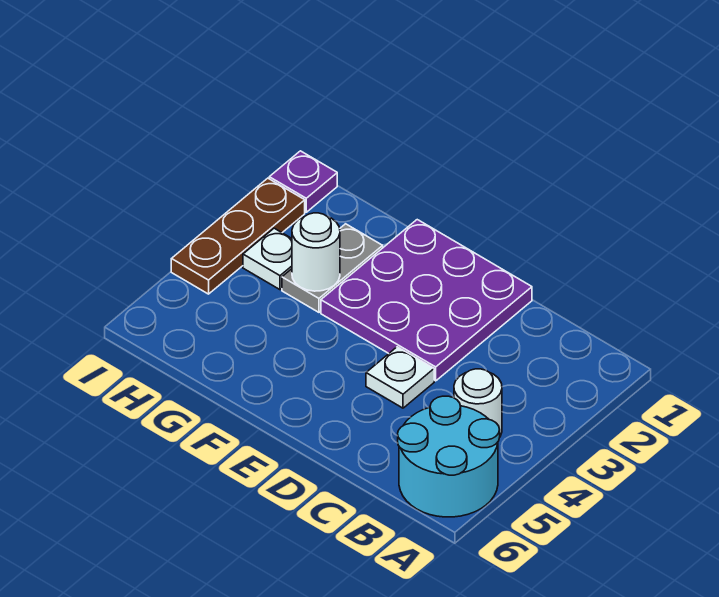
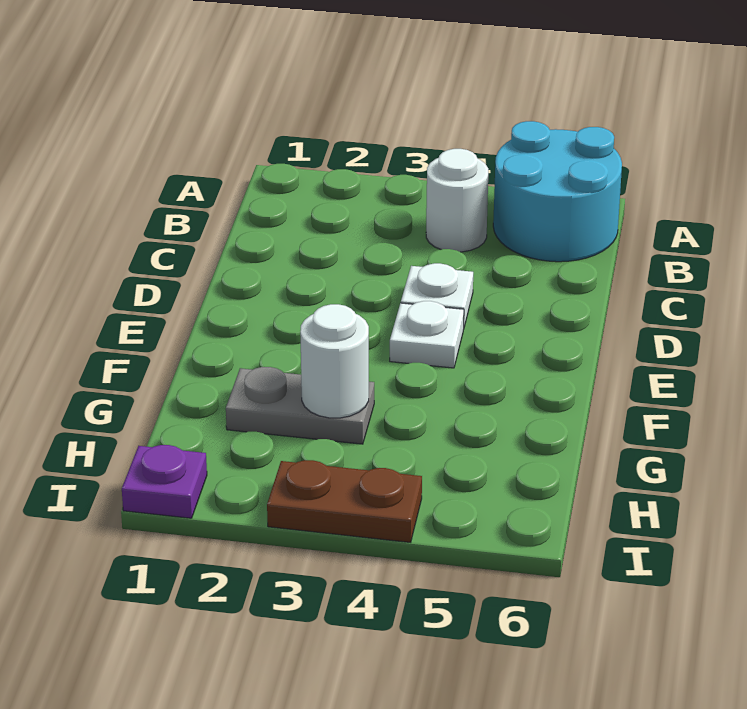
purple plate D1:F3 level 1 -> none
white plate H3 level 1 -> white plate E4 level 1
brown plate I2:I4 level 1 -> brown plate I3:I4 level 1

